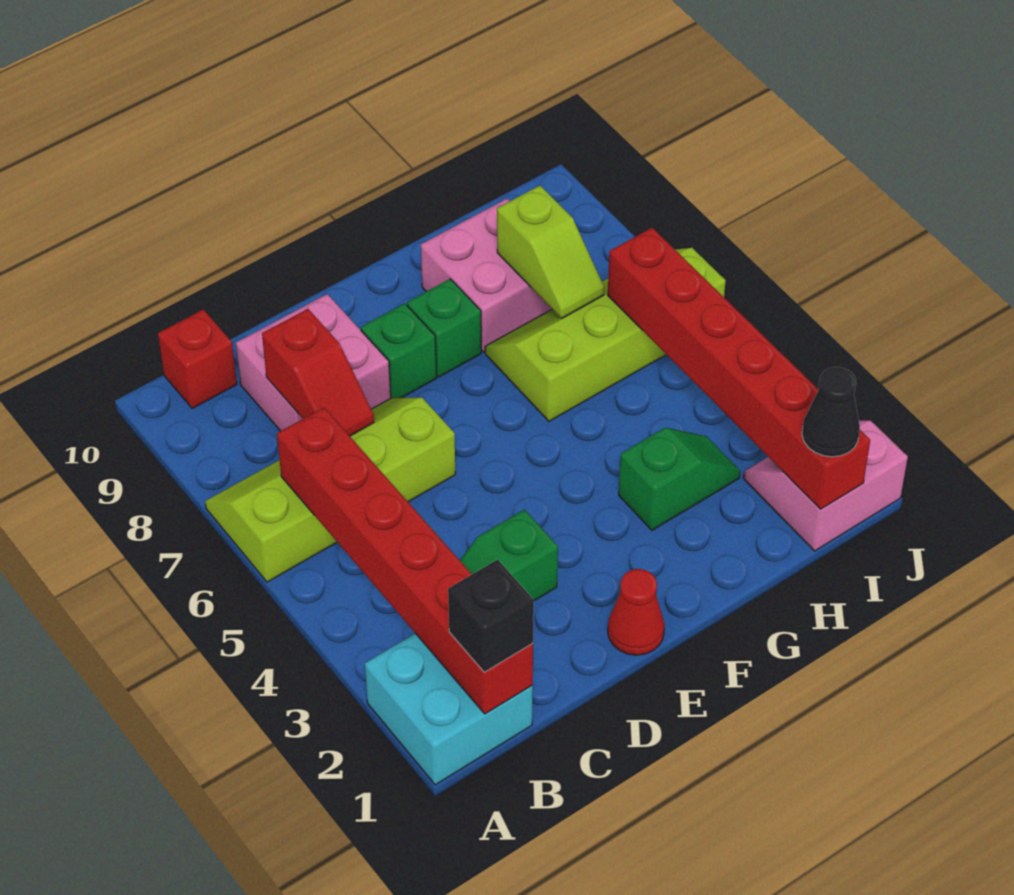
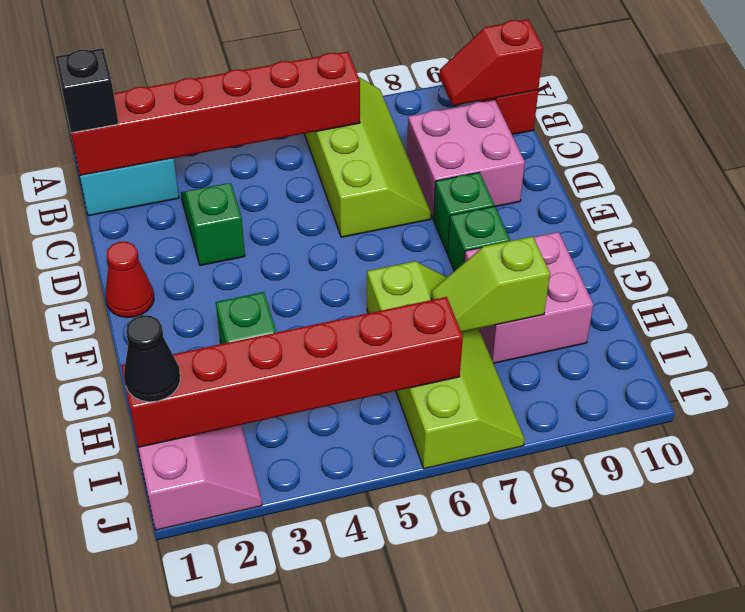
red slope C7:C8 level 2 top 8 -> red slope B9:B10 level 2 top 10

